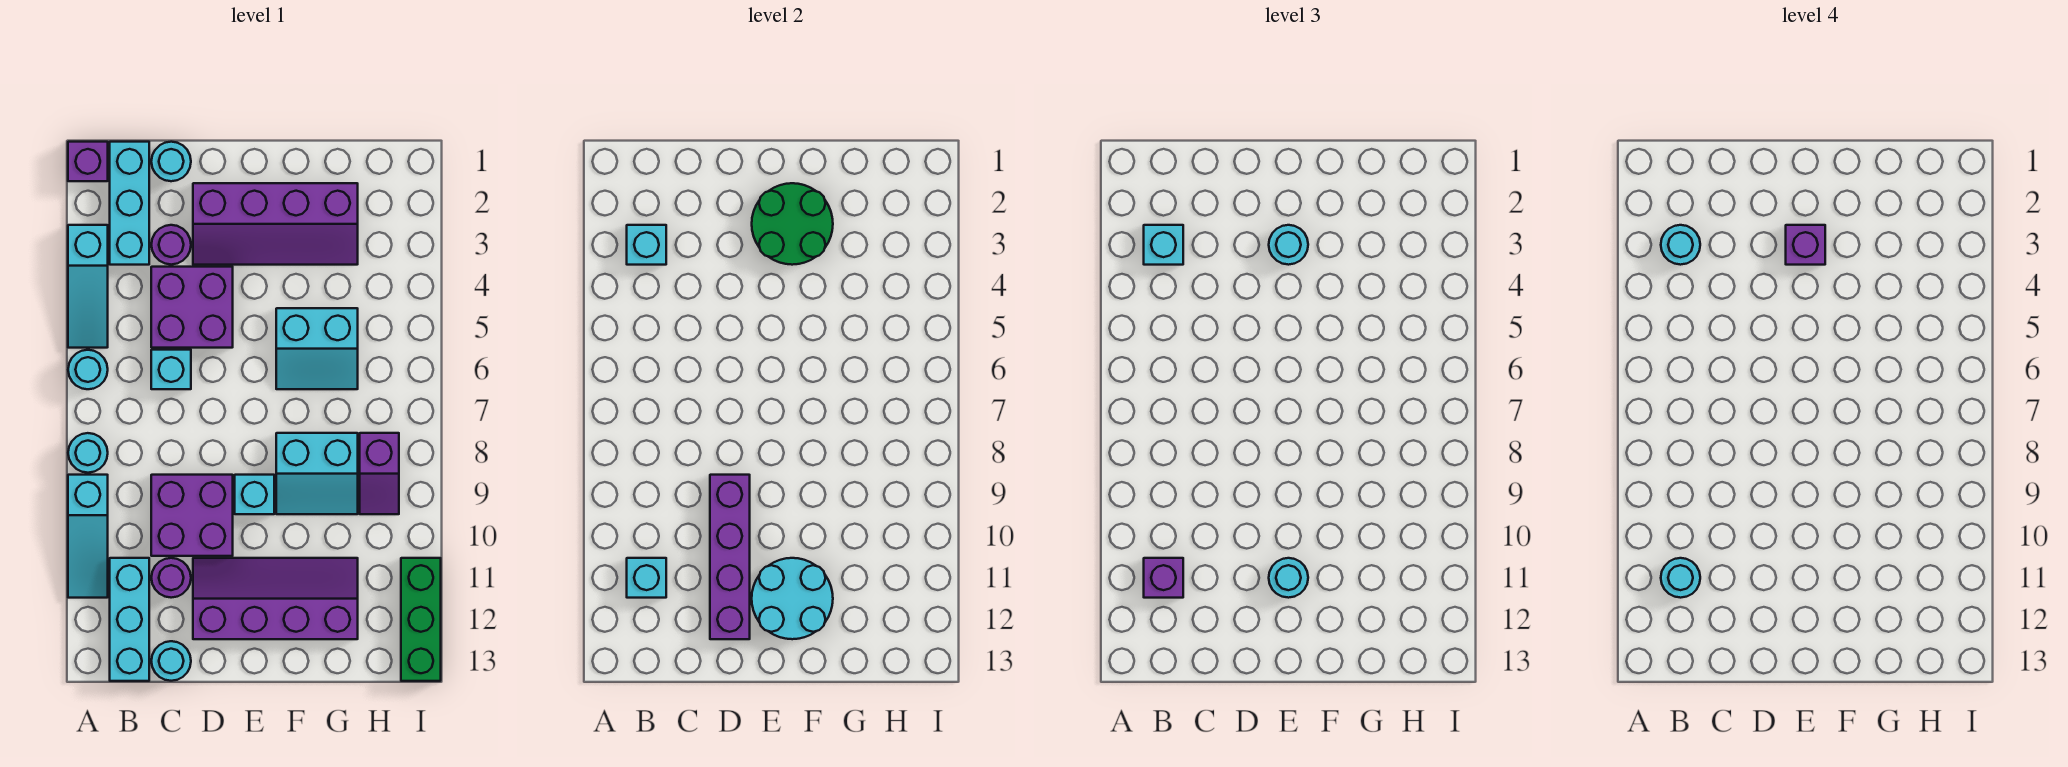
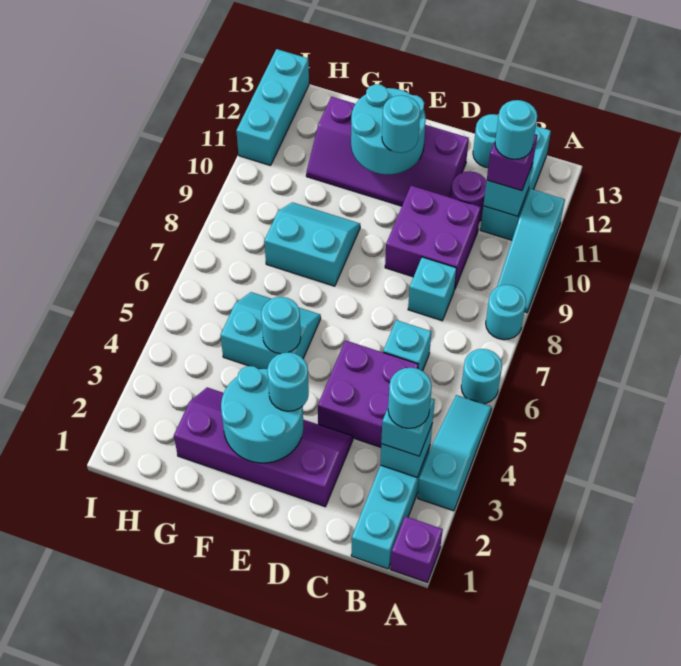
cyan slope A9:A11 level 1 top 9 -> cyan slope A9:A11 level 1 top 11
cyan round brick C1 level 1 -> cyan round brick F5 level 2
purple round brick C3 level 1 -> none
purple brick D9:D12 level 2 -> none
green round brick E2:F3 level 2 -> cyan round brick E2:F3 level 2
purple brick E3 level 4 -> none
cyan brick E9 level 1 -> cyan brick C8 level 1
purple slope H8:H9 level 1 top 8 -> none
green brick I11:I13 level 1 -> cyan brick I11:I13 level 1

